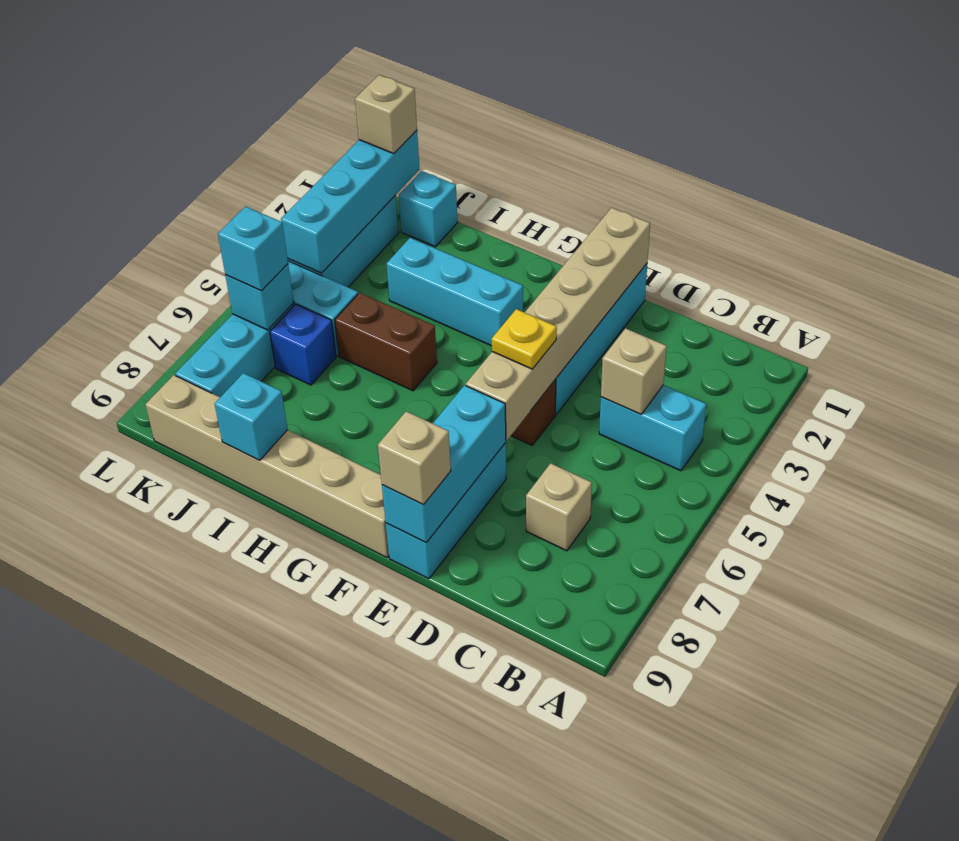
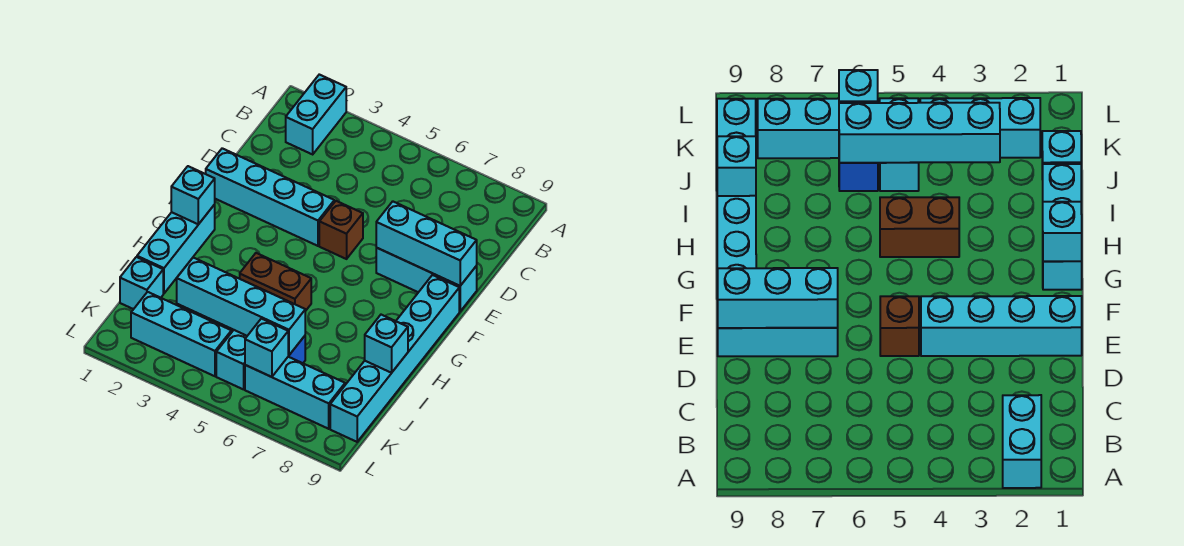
cyan brick B4:C4 level 1 -> cyan brick A2:B2 level 1
tan brick C4 level 2 -> none
tan brick C7 level 1 -> none
tan brick E1:E6 level 2 -> none
yellow plate E5 level 3 -> none
tan brick E9 level 3 -> none
tan brick F9:K9 level 1 -> cyan brick F9:K9 level 1
cyan brick G3:I3 level 1 -> cyan brick G1:I1 level 1
brown brick H5:I5 level 1 -> brown brick H4:H5 level 1
cyan brick K1:K4 level 2 -> cyan brick J3:J6 level 2
tan brick K1 level 3 -> none
cyan brick K6 level 3 -> cyan brick G1 level 2

